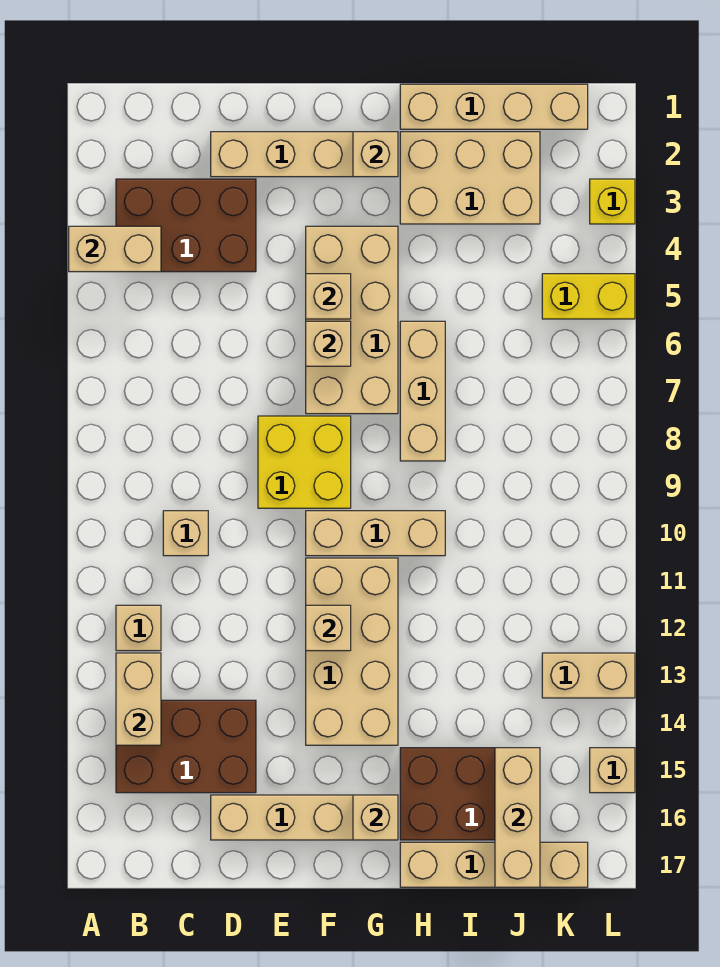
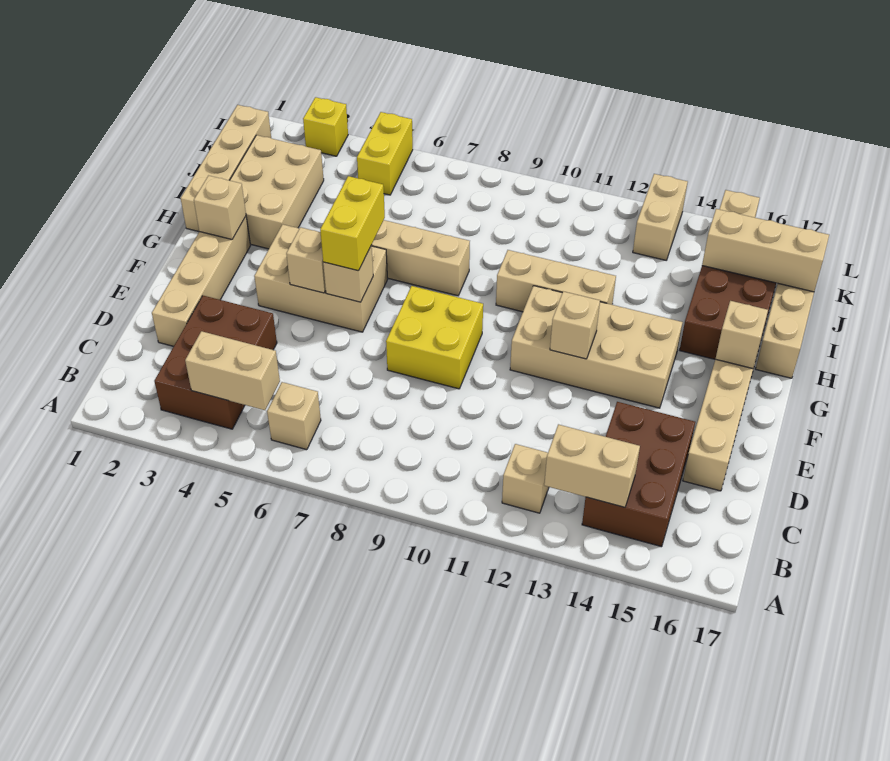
tan brick A4:B4 level 2 -> tan brick B4:B5 level 2
tan brick C10 level 1 -> tan brick B6 level 1
tan brick F4:G7 level 1 -> tan brick F4:G6 level 1
none -> yellow brick F6:G6 level 3
tan brick F10:H10 level 1 -> tan brick H10:H12 level 1

